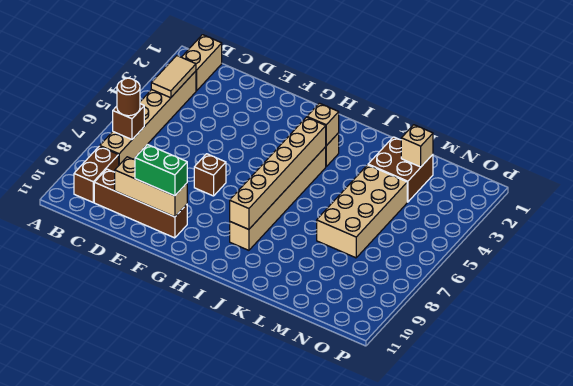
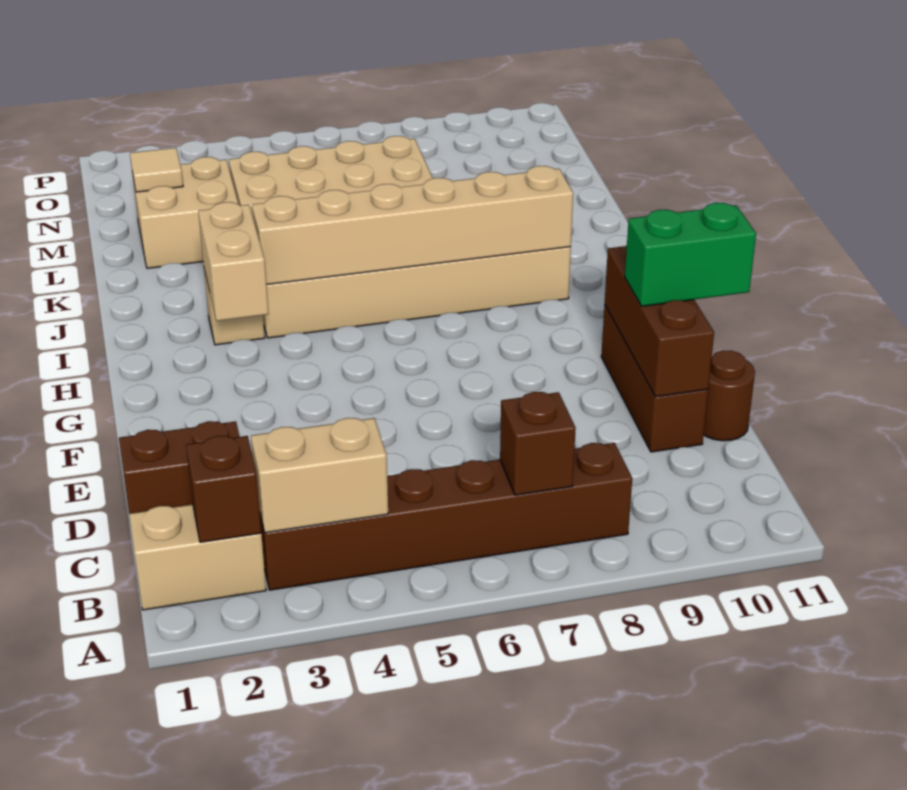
tan brick B3:B8 level 1 -> brown brick B3:B8 level 1
tan tile B3:B4 level 2 -> tan brick B3:B4 level 2
brown round brick B7 level 3 -> brown round brick D11 level 1
brown brick B9:B10 level 1 -> brown brick D1:D2 level 1
brown brick C10:F10 level 1 -> brown brick D10:F10 level 1
tan brick D10:F10 level 2 -> brown brick D10:F10 level 2
green brick E10:F10 level 3 -> green brick E10:E11 level 3
brown brick F7 level 1 -> brown brick B2 level 2
tan brick I3 level 2 -> tan brick H3:I3 level 2
brown brick L2:M3 level 1 -> tan brick L2:M3 level 1
tan brick M2 level 2 -> tan tile M2 level 2

